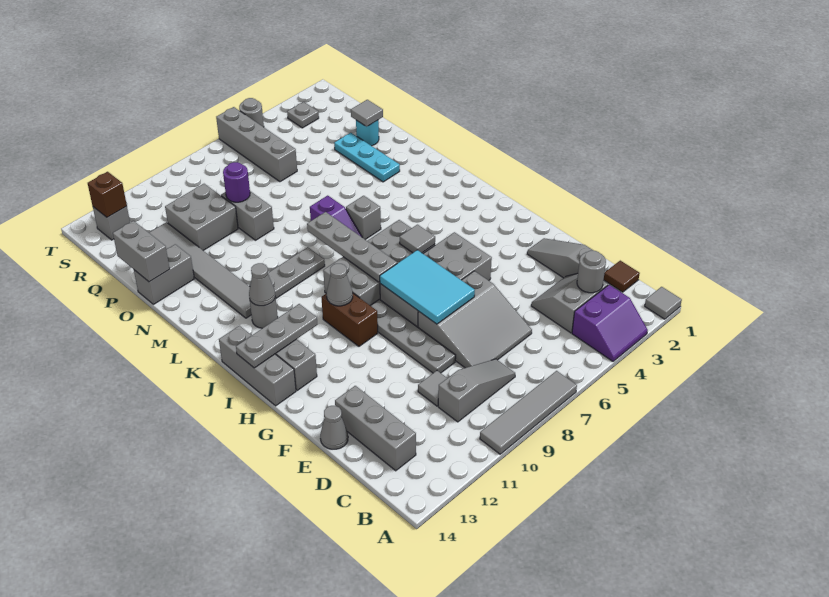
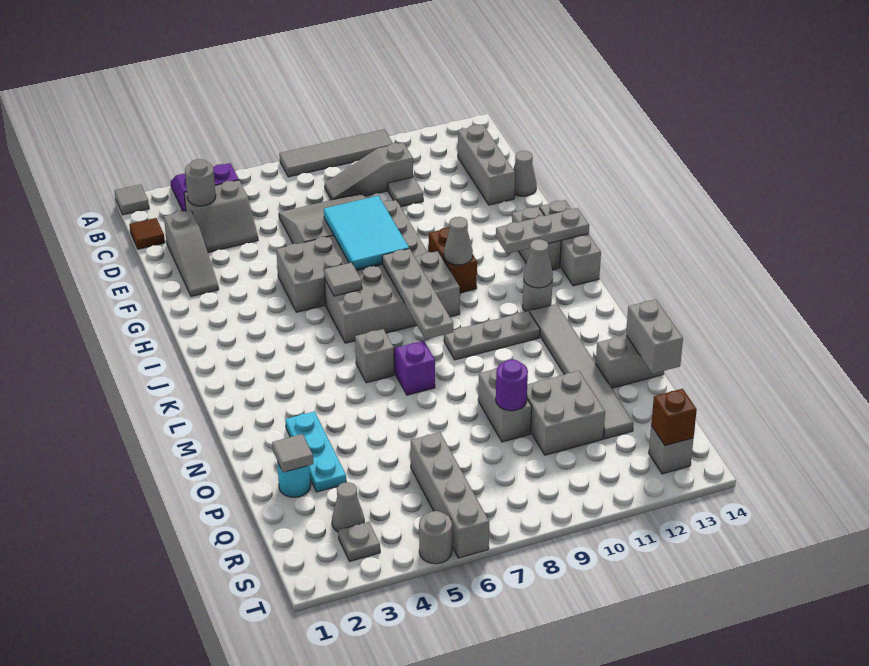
none -> grey cone R3 level 1

